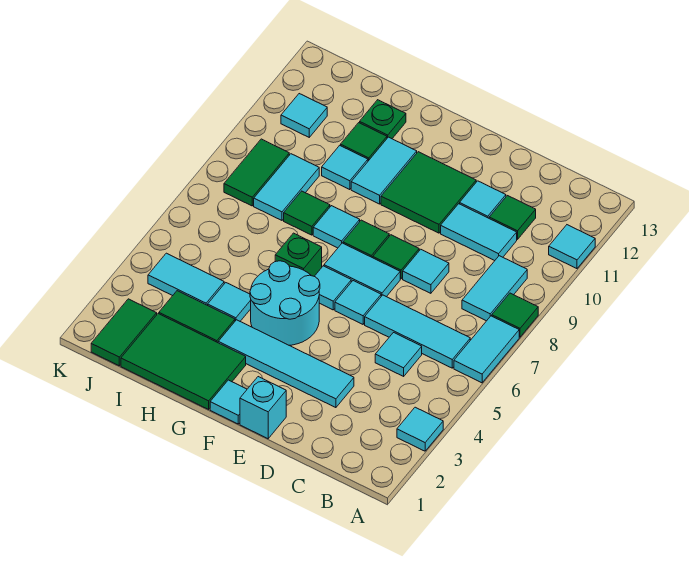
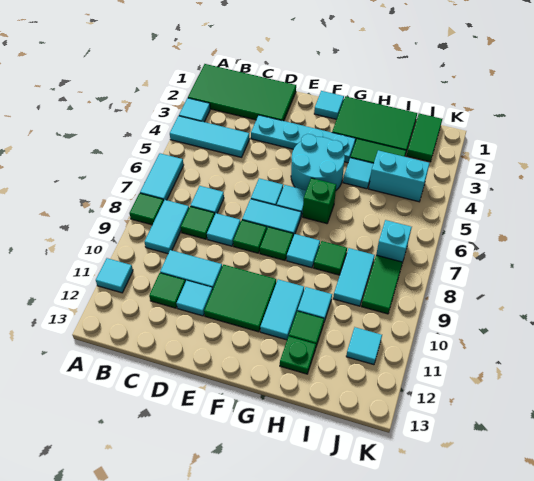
none -> green tile A1:D2 level 1
cyan tile B6:D6 level 1 -> cyan tile A4:C4 level 1
cyan tile C5 level 1 -> cyan tile C7 level 1
none -> green tile C8 level 1
cyan tile D3:G3 level 1 -> cyan plate D3:G3 level 1
cyan brick E1 level 1 -> cyan brick J7 level 1
cyan tile I4:J4 level 1 -> cyan brick I4:J4 level 1

